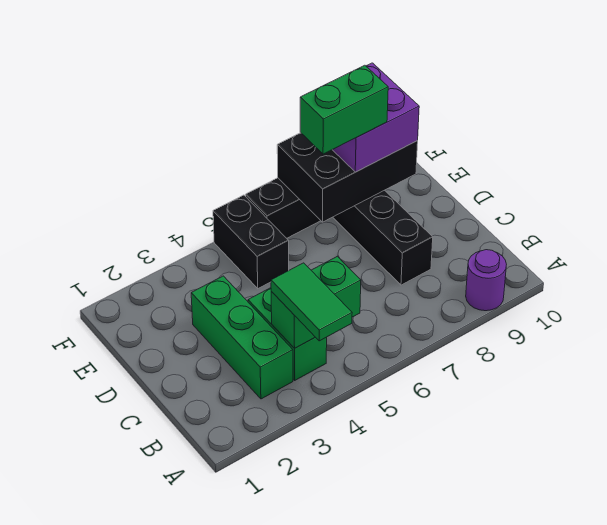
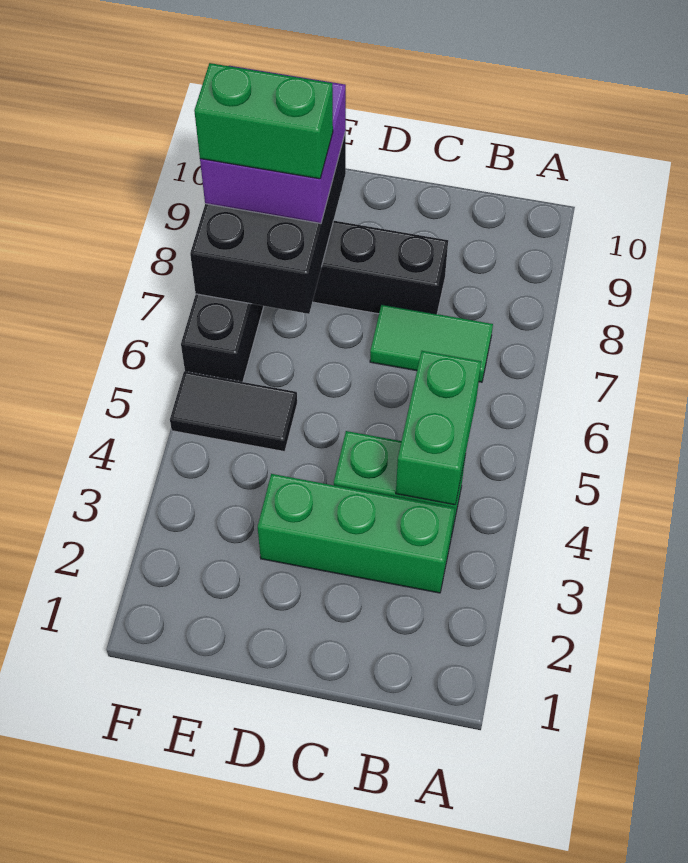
green tile A4:B4 level 3 -> green tile B7:C7 level 1
purple round brick A9 level 1 -> none
black brick E5:F5 level 1 -> black tile E5:F5 level 1
green brick E7:E8 level 4 -> green brick E8:F8 level 4

